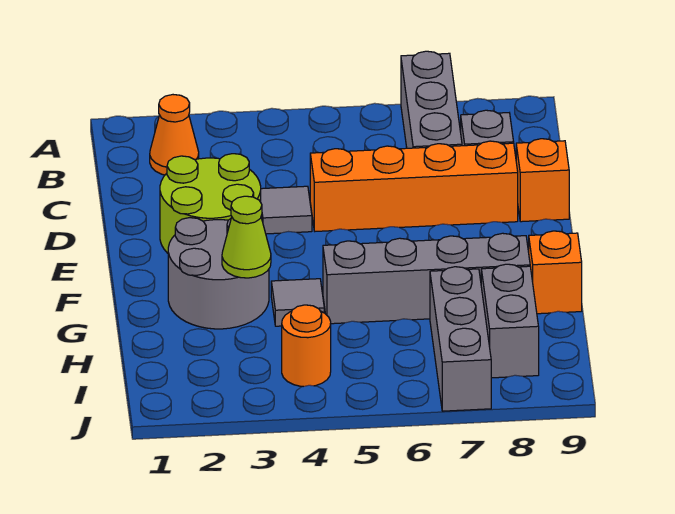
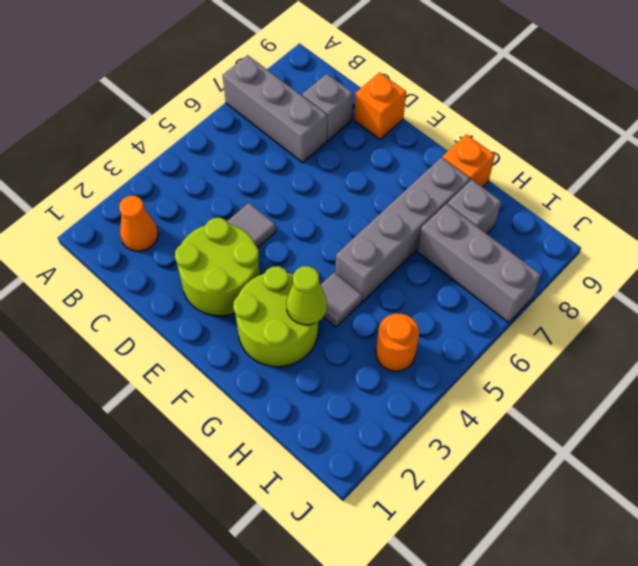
orange brick D5:D8 level 1 -> none
grey round brick F2:G3 level 1 -> lime round brick F2:G3 level 1
grey brick H8:I8 level 1 -> grey brick H8 level 1

